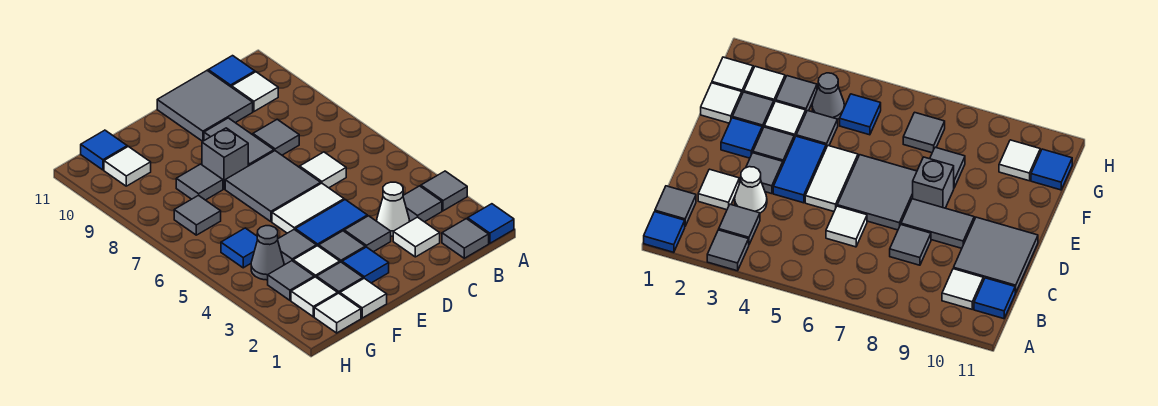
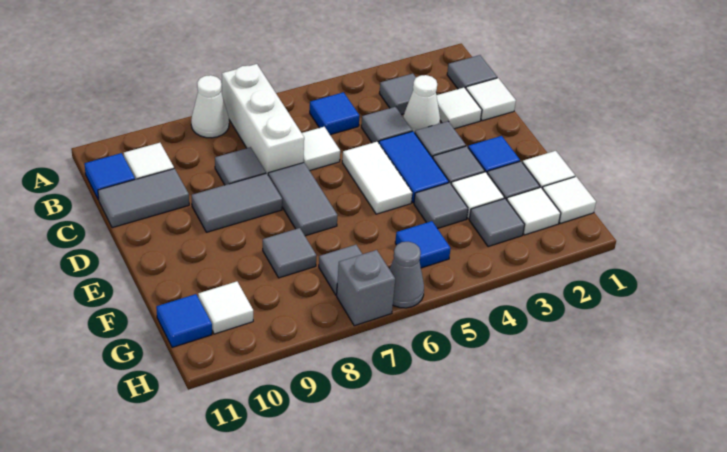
blue tile A1 level 1 -> blue tile B5 level 1
grey tile A3 level 1 -> grey tile C4 level 1
none -> white brick A7:C7 level 1
none -> white cone A8 level 1
none -> white tile C1 level 1
grey tile C10:D11 level 1 -> grey tile C10:C11 level 1
grey tile D6:E7 level 1 -> grey tile D7:E7 level 1
grey brick E8 level 1 -> grey brick H7 level 1
grey cone G4 level 1 -> grey cone H6 level 1

